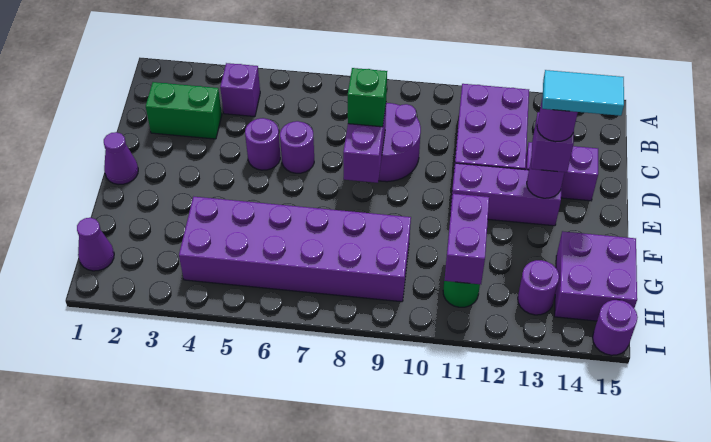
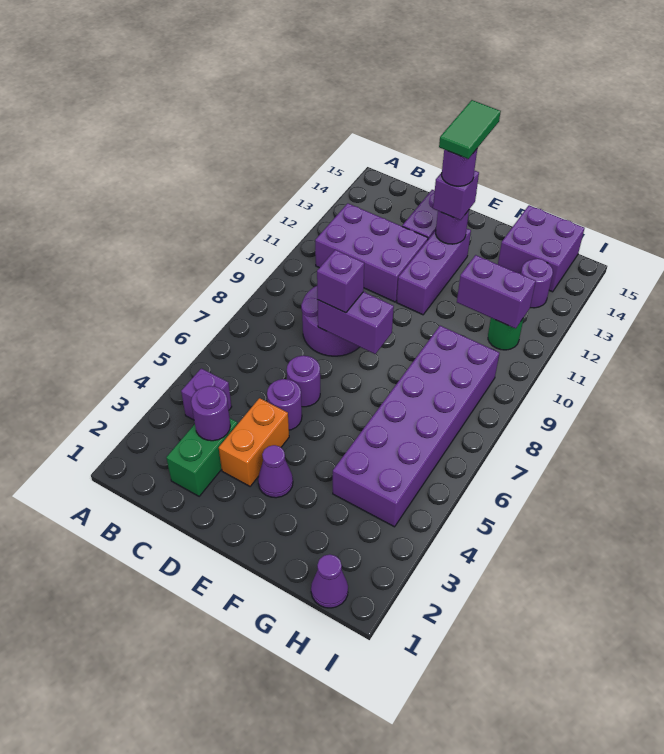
none -> orange brick D3:D4 level 1
green brick D8 level 3 -> purple brick D8 level 3
purple cone E1 level 1 -> purple cone E3 level 1
cyan tile E13:E14 level 5 -> green tile E13:E14 level 5
purple round brick I15 level 1 -> purple round brick C3 level 2

